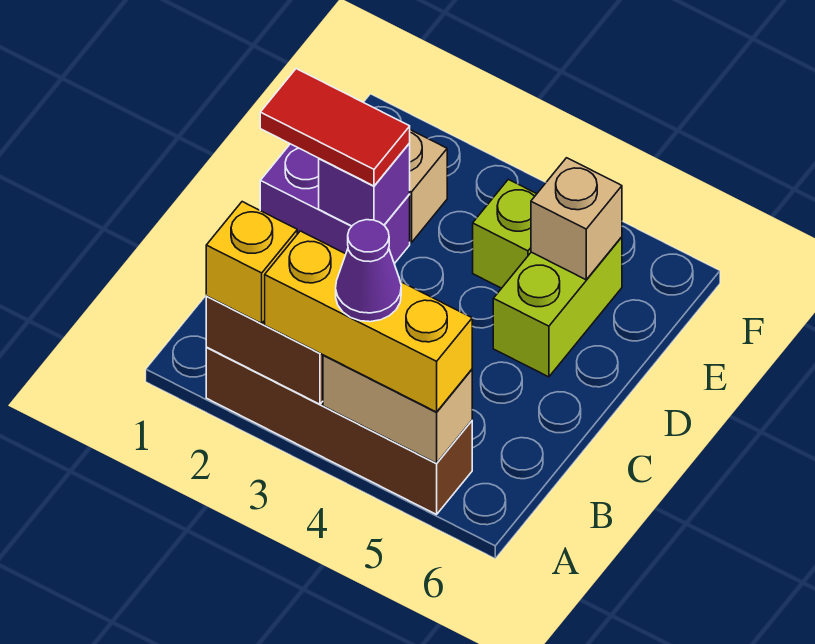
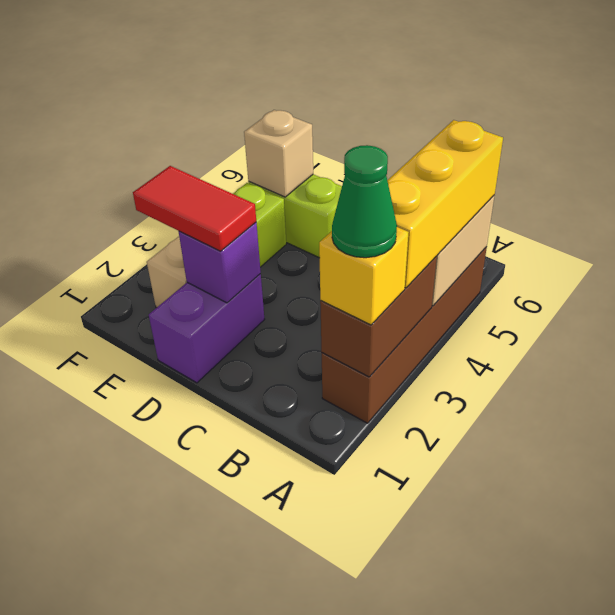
none -> green cone A2 level 4
purple cone A4 level 4 -> none
red tile D1:D2 level 3 -> red tile D2:E2 level 3

